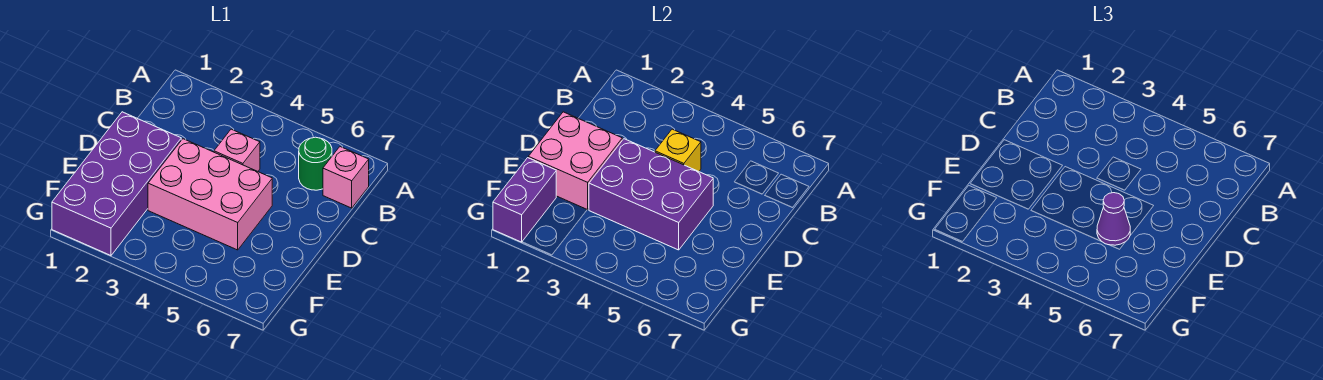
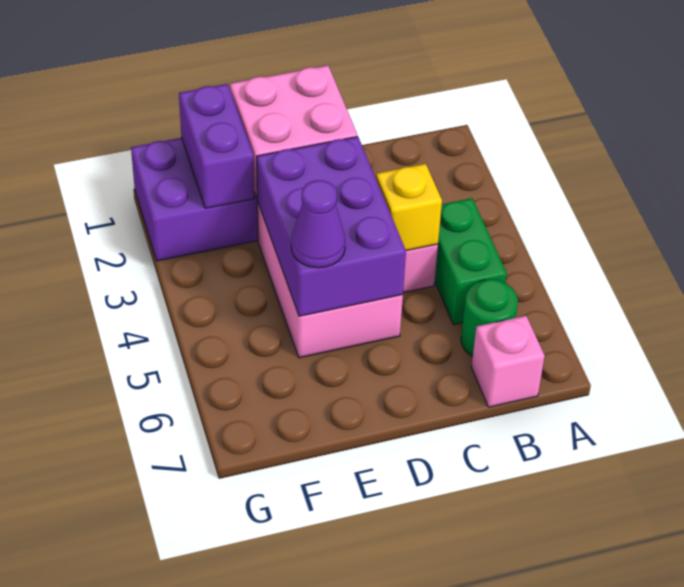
none -> green brick B4:B5 level 1
purple brick F1:G1 level 2 -> purple brick F1:F2 level 2

